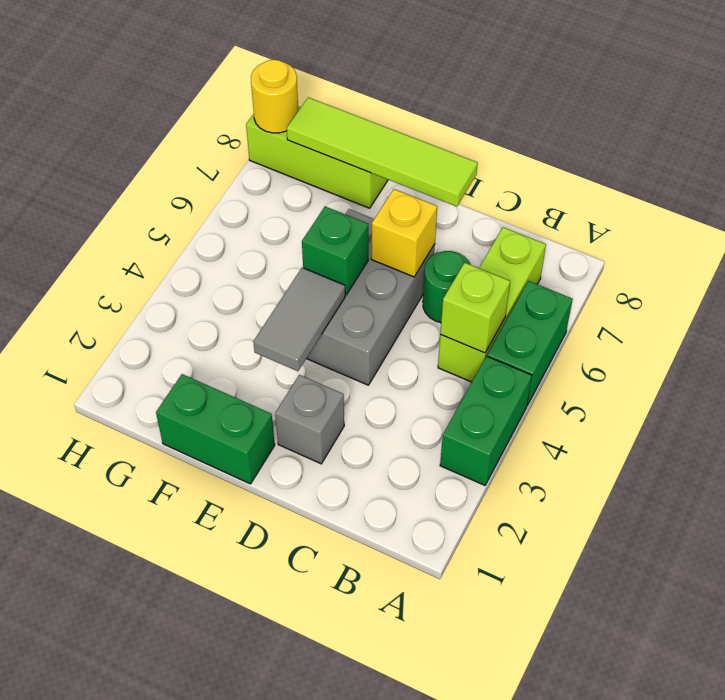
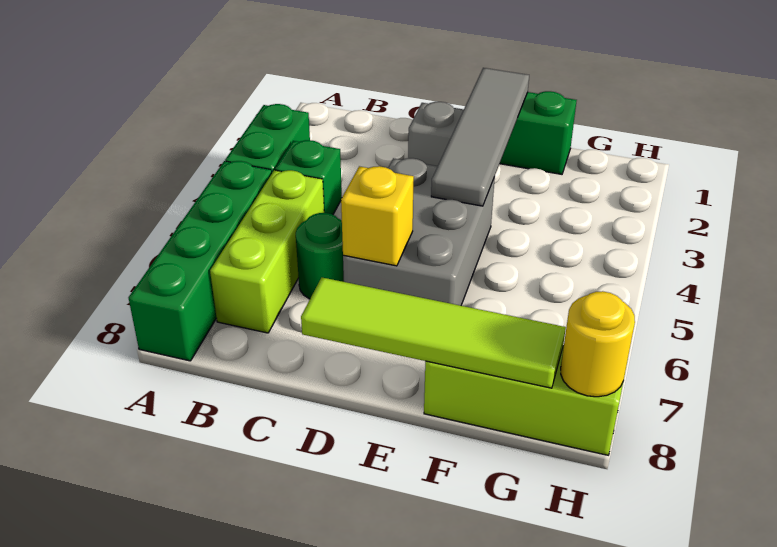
green brick A5:A6 level 1 -> green brick A5:A8 level 1
lime brick B5 level 2 -> none
grey tile E3:E4 level 2 -> grey tile E1:E4 level 2
green brick E5 level 2 -> green brick B4 level 1

